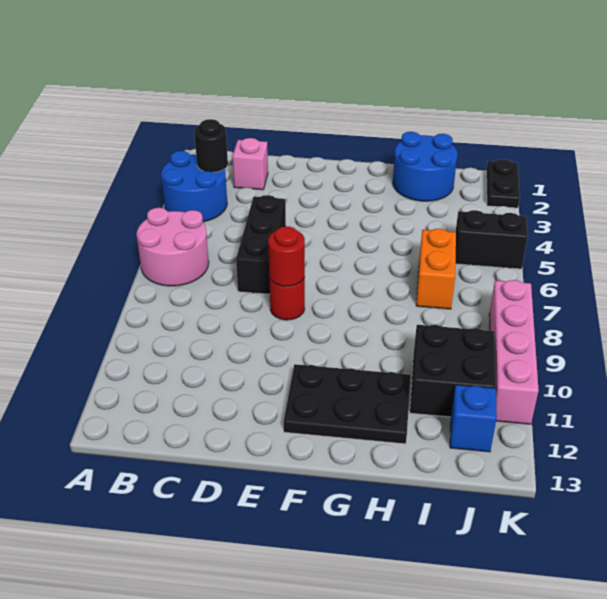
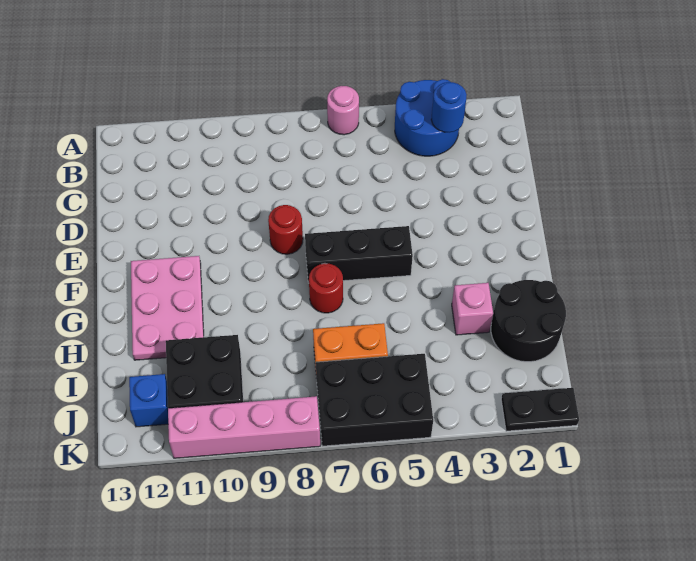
pink round brick A6:B7 level 1 -> pink round brick A6 level 1
black round brick B3 level 2 -> blue round brick B3 level 2
pink brick C2 level 1 -> pink brick H3 level 1
black brick D5:D7 level 1 -> black brick F5:F7 level 1
red round brick E8 level 2 -> red round brick G7 level 1
black plate F11:H12 level 1 -> pink plate F11:H12 level 1
blue round brick H1:I2 level 1 -> black round brick H1:I2 level 1
black brick J5:K5 level 1 -> black brick J5:K7 level 1

